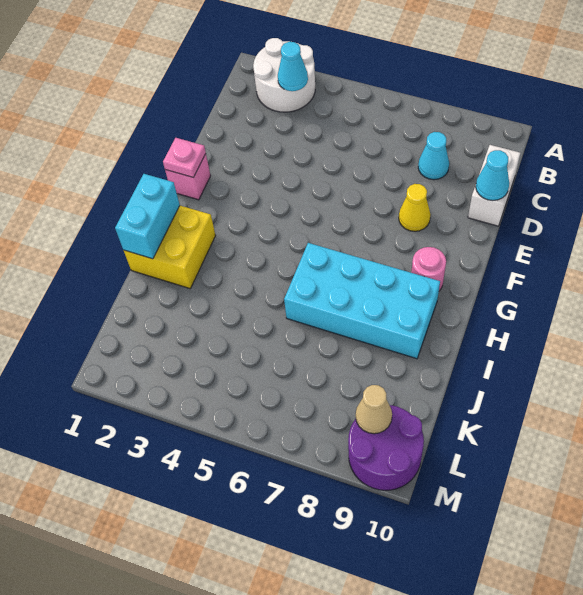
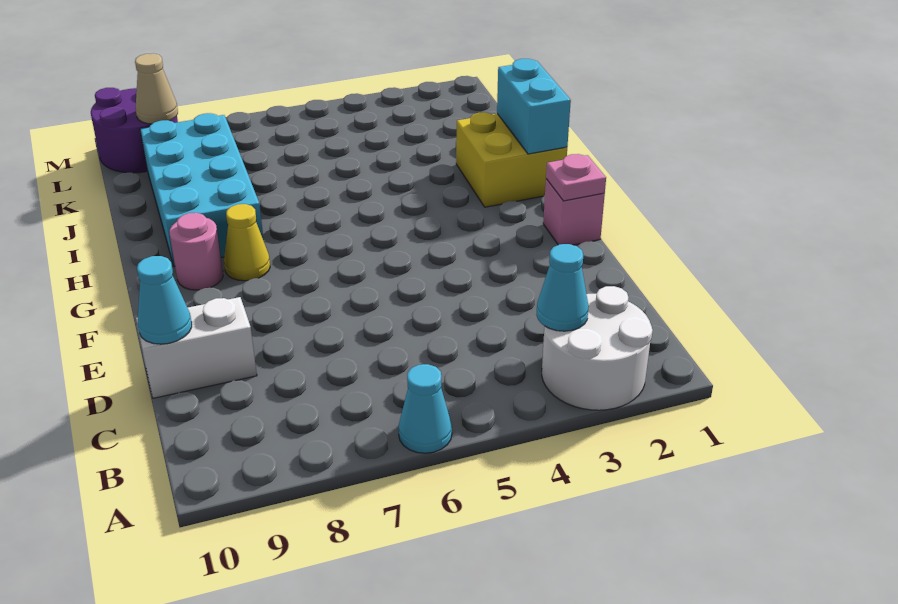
cyan cone C8 level 1 -> cyan cone A6 level 1
white brick C10:D10 level 1 -> white brick D9:D10 level 1
yellow cone E8 level 1 -> yellow cone G8 level 1
cyan brick H6:I9 level 1 -> cyan brick H8:K9 level 1

